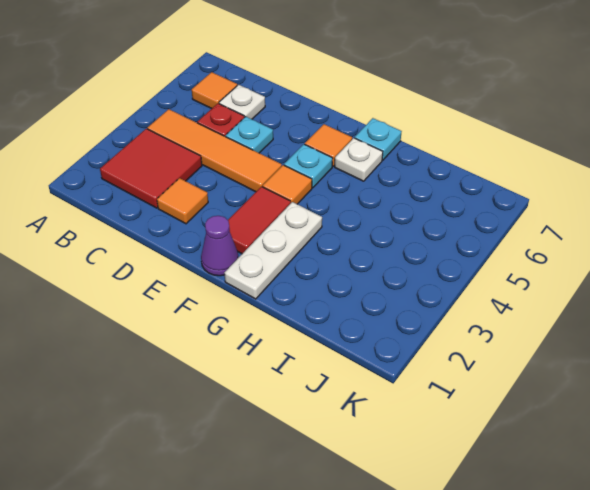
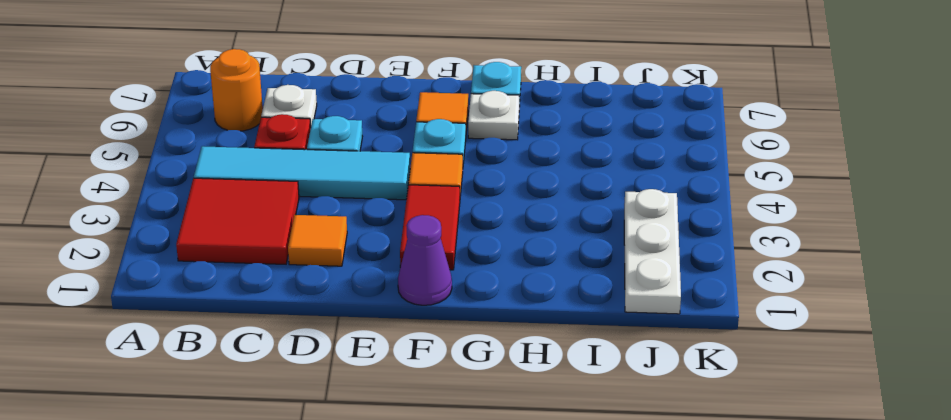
orange tile B4:E4 level 1 -> cyan tile B4:E4 level 1
orange tile B6 level 1 -> orange round brick B6 level 1
white plate G1:G3 level 1 -> white plate J1:J3 level 1

